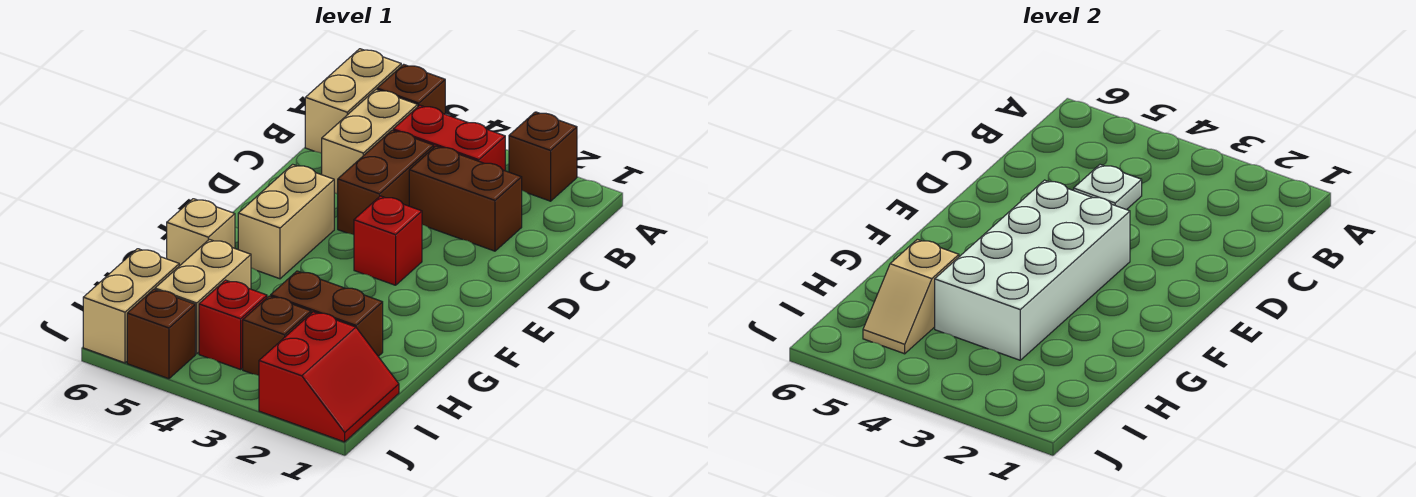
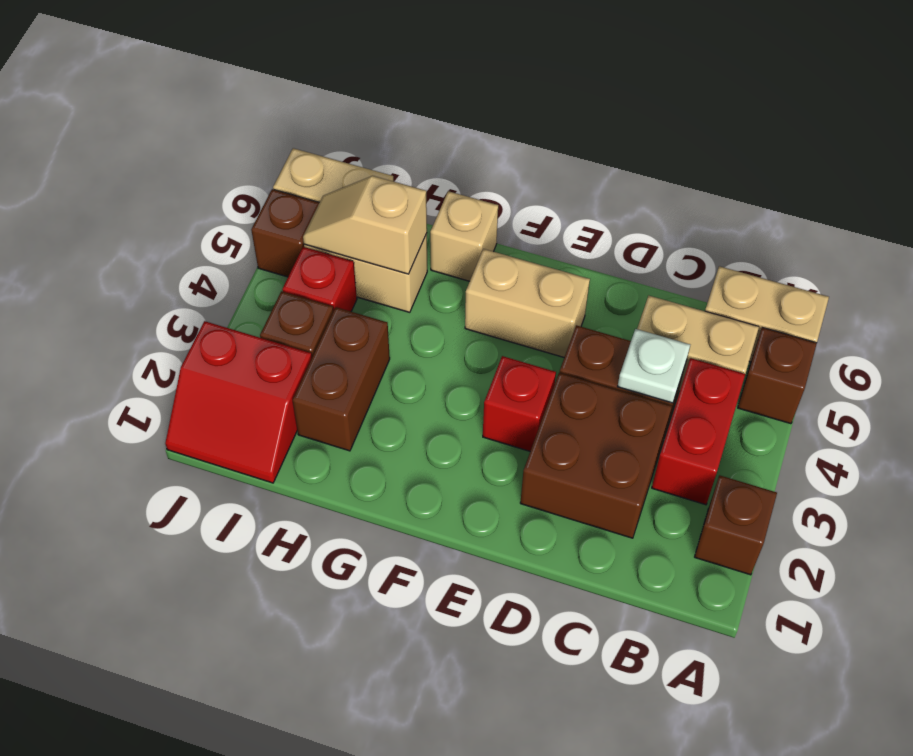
brown brick C2:C3 level 1 -> brown brick C2:D3 level 1
white brick E3:H4 level 2 -> none

